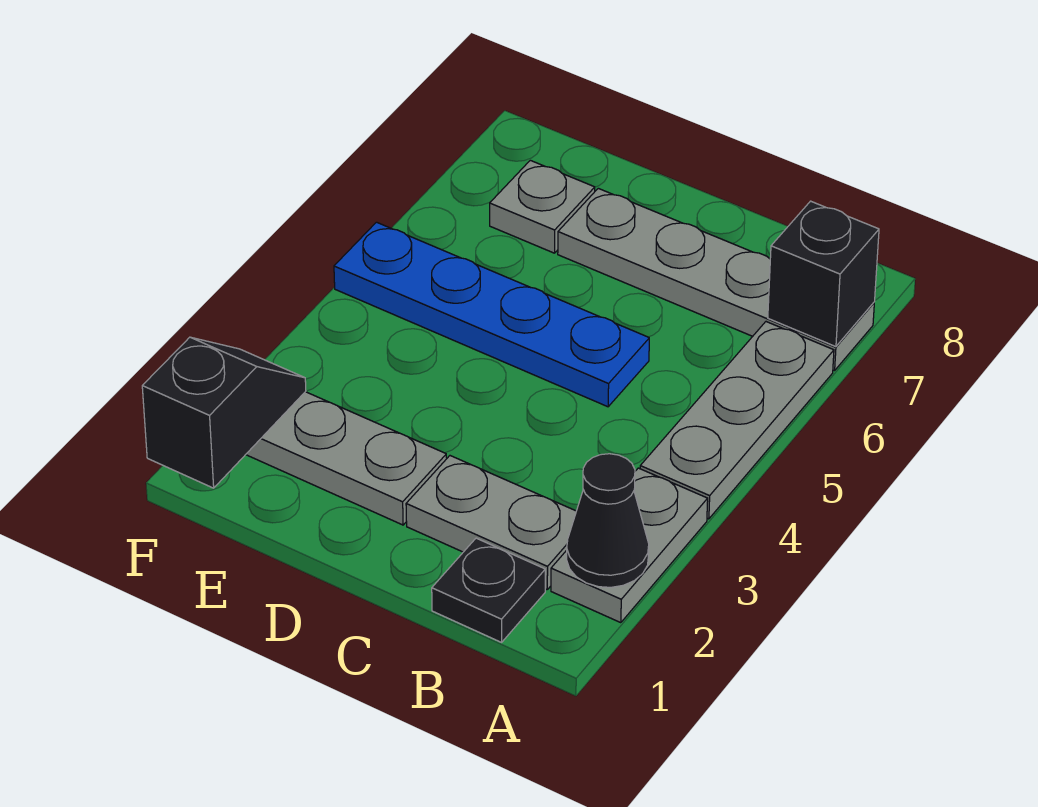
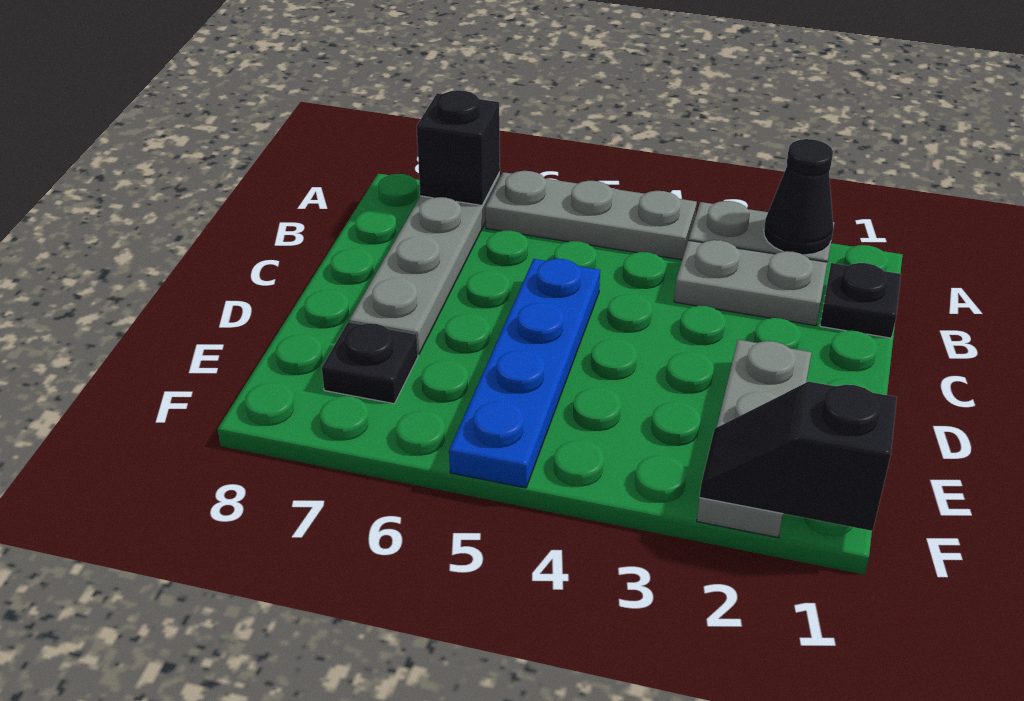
grey plate B2:C2 level 1 -> grey plate B2:B3 level 1
grey plate E7 level 1 -> black plate E7 level 1

